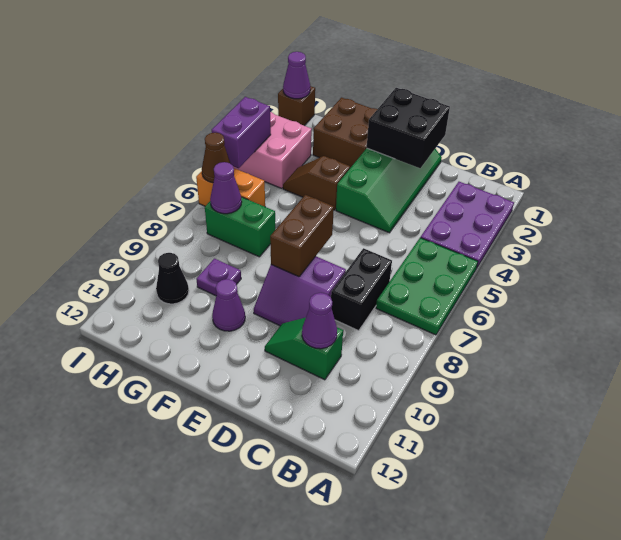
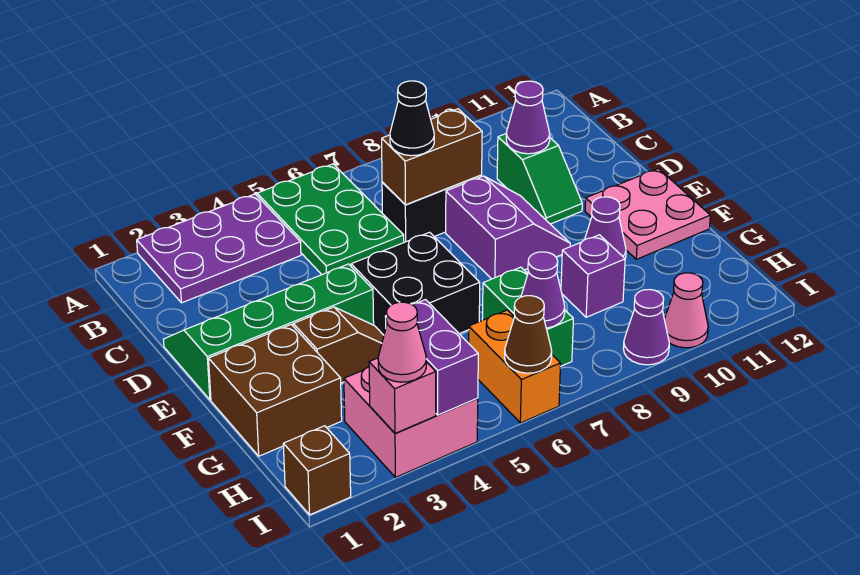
green plate A5:B7 level 1 -> green plate A5:C6 level 1
black brick D1:E2 level 2 -> black brick E5:F6 level 1
brown brick E7:E8 level 2 -> brown brick C7:C8 level 2
none -> pink plate E11:F12 level 1
brown slope F4:G4 level 1 top F -> brown slope F3:F4 level 1 top 3
purple plate G9 level 1 -> purple brick G9 level 1
black cone H10 level 1 -> black cone C7 level 3
purple cone I1 level 2 -> purple cone I9 level 1
none -> pink brick I3 level 2
none -> pink cone I3 level 3
purple brick I4:I5 level 2 -> purple brick H4:I4 level 2
none -> pink cone I10 level 1

